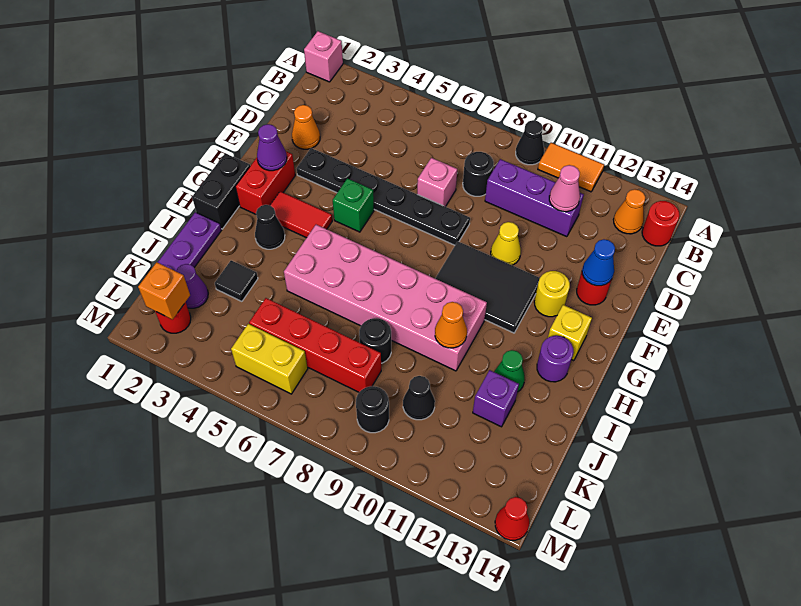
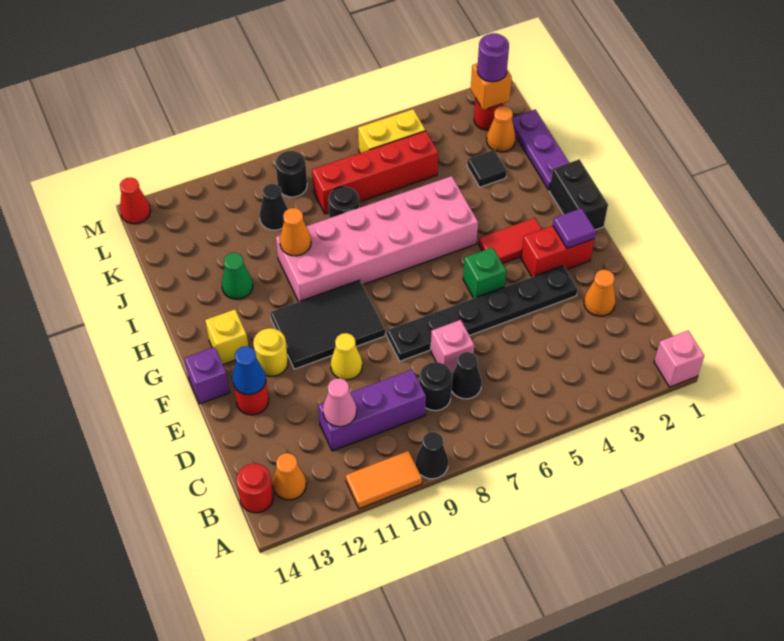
red brick F2:G2 level 1 -> red brick F2:F3 level 1
purple cone F2 level 2 -> purple tile F2 level 2
black cone H3 level 1 -> black cone C7 level 1
purple round brick H13 level 1 -> purple round brick L2 level 3
purple brick J12 level 1 -> purple brick F14 level 1
purple cone K2 level 1 -> orange cone K2 level 1

